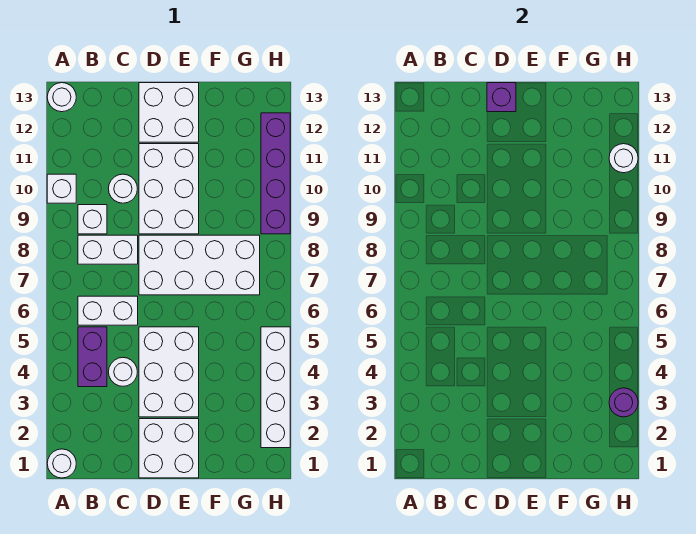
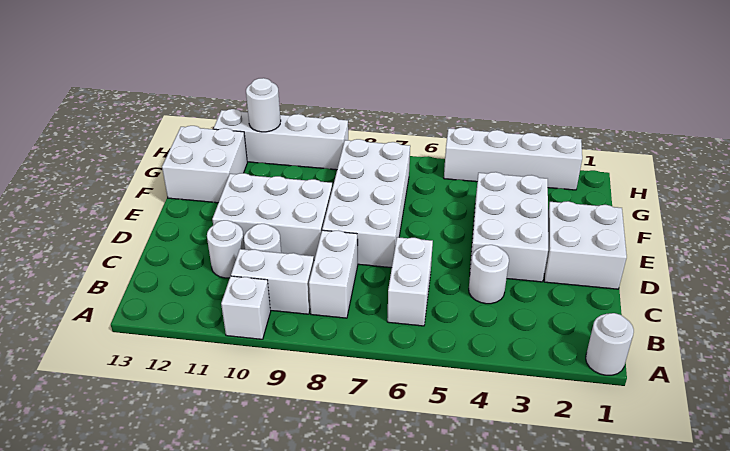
white round brick A13 level 1 -> white round brick C11 level 1
purple brick B4:B5 level 1 -> none
white brick B9 level 1 -> white brick B9:B10 level 1
white brick D3:E5 level 1 -> white brick D3:F4 level 1
white brick D12:E13 level 1 -> white brick F12:G13 level 1
purple brick D13 level 2 -> none
purple round brick H3 level 2 -> none
purple brick H9:H12 level 1 -> white brick H9:H12 level 1

